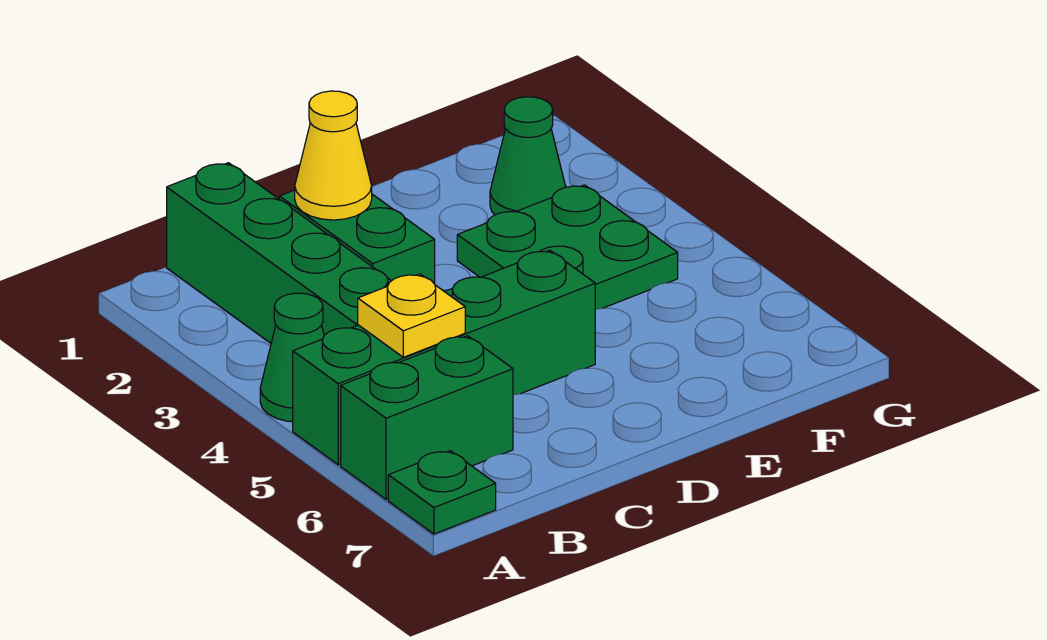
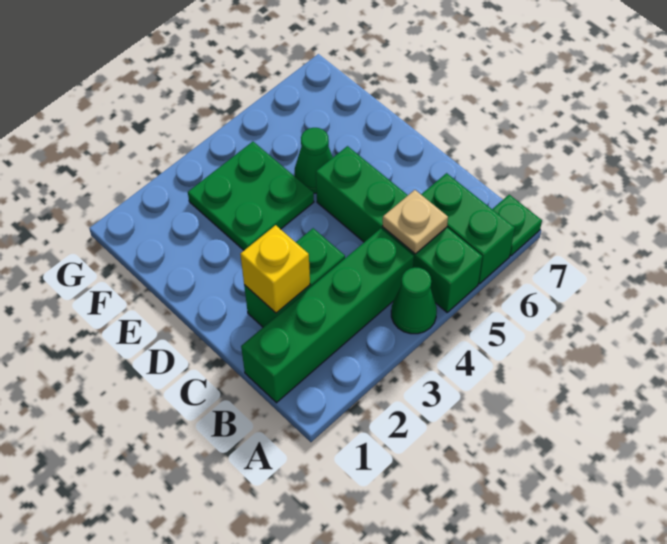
yellow plate B5 level 2 -> tan plate B5 level 2
yellow cone C2 level 2 -> yellow brick C2 level 2
green cone F2 level 1 -> green cone E5 level 1

